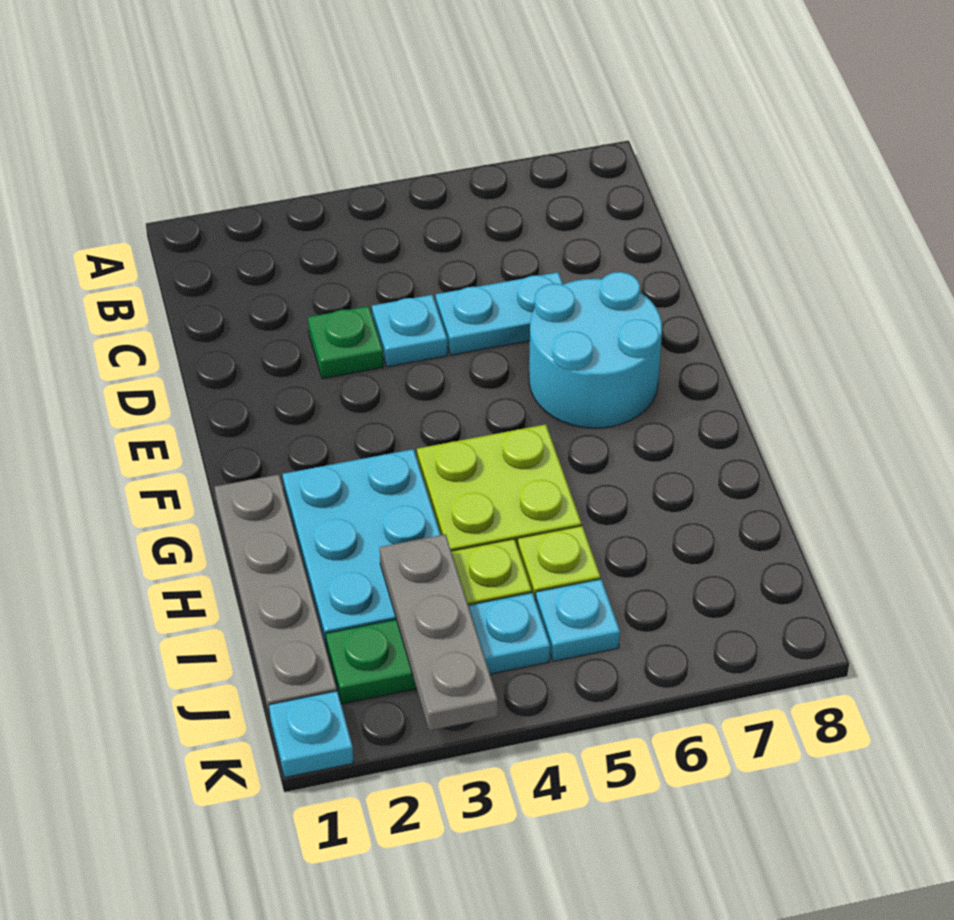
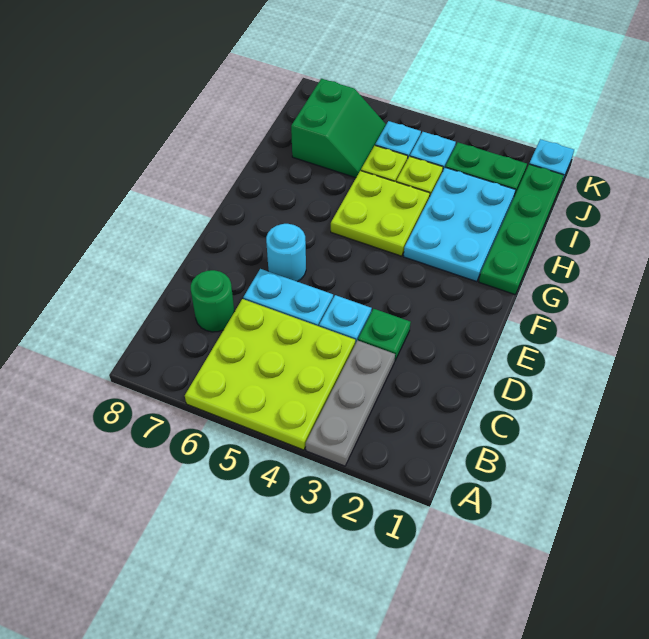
none -> lime plate A4:C6 level 1
none -> green round brick C7 level 1
cyan round brick E6:F7 level 1 -> cyan round brick E6 level 1
grey plate G1:J1 level 1 -> green plate G1:J1 level 1
grey plate I3:K3 level 2 -> grey plate A3:C3 level 1
none -> green slope I6:J7 level 1 top 7

